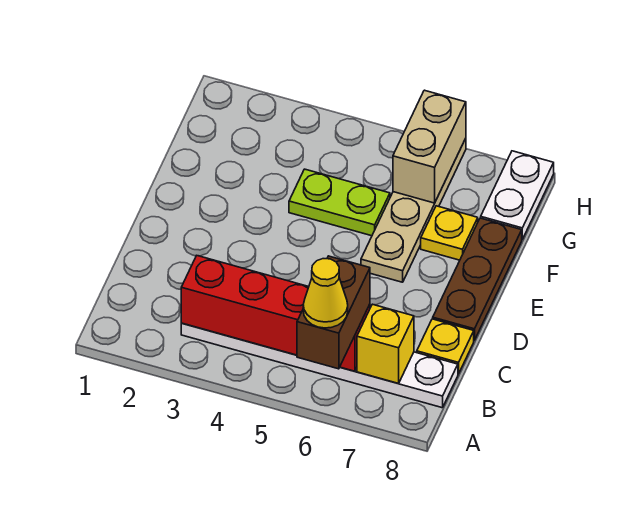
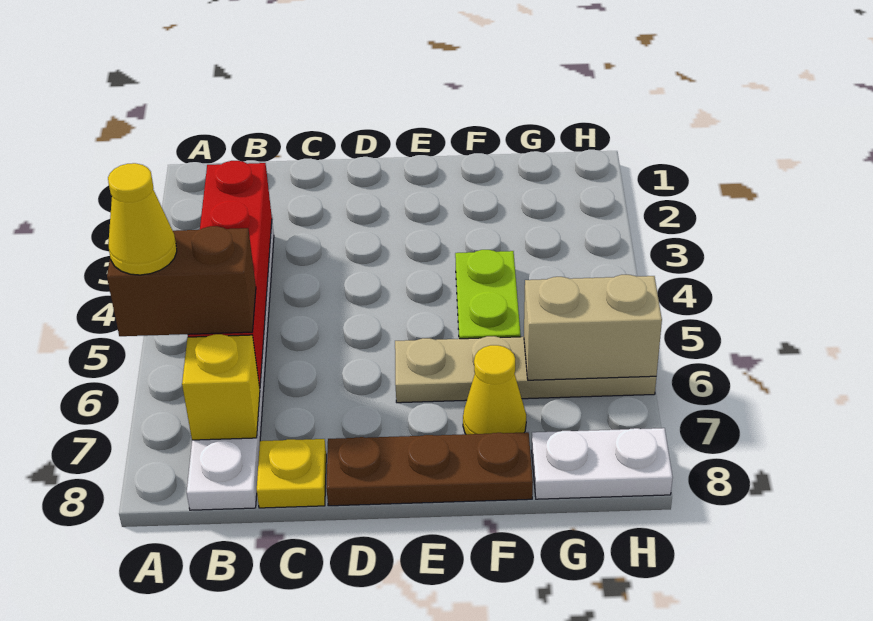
yellow plate F7 level 1 -> yellow cone F7 level 1

